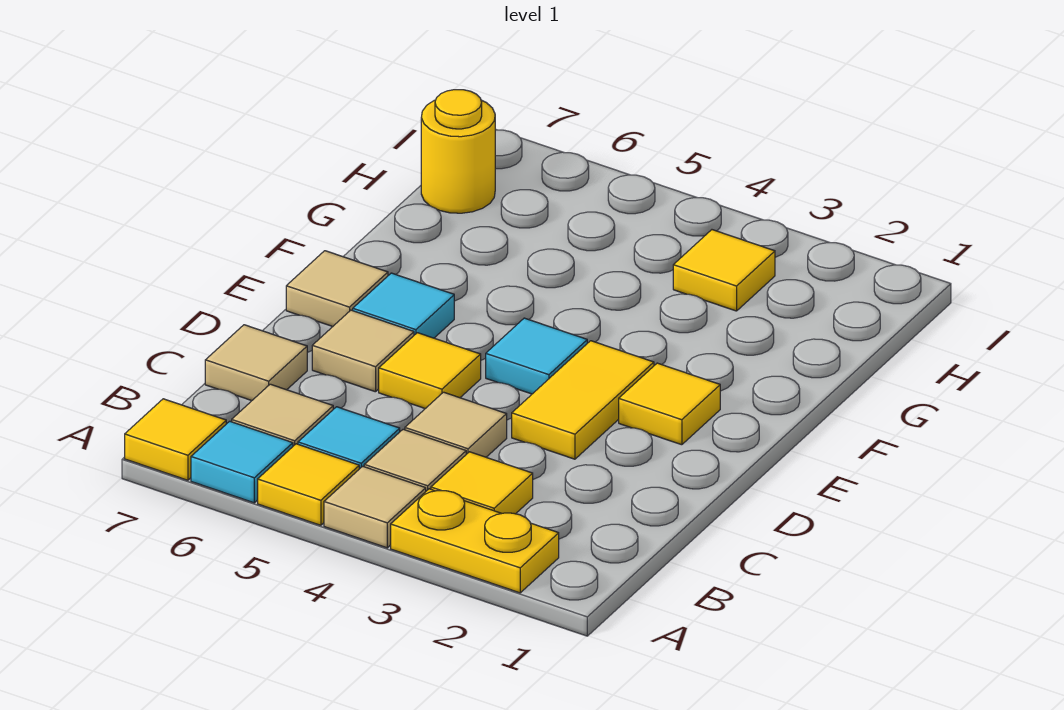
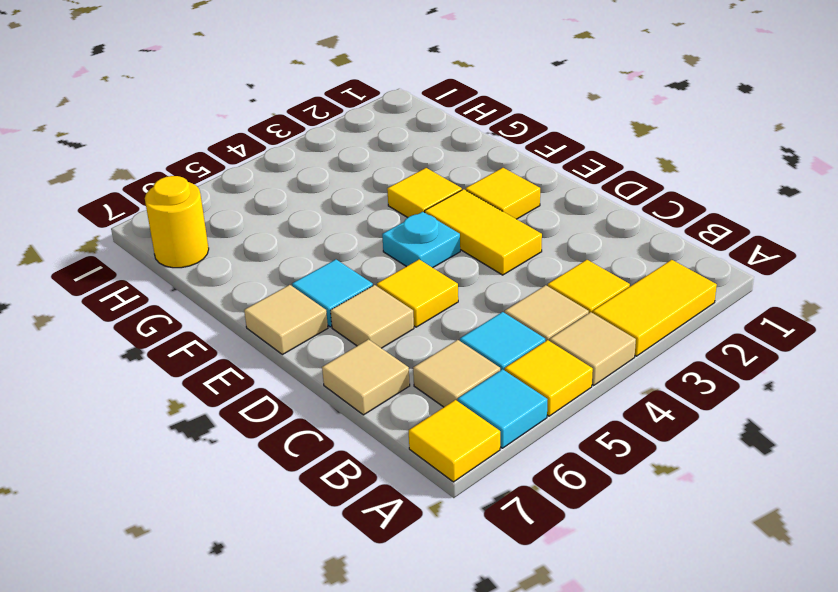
yellow plate A2:A3 level 1 -> yellow tile A2:A3 level 1
tan tile C4 level 1 -> none
cyan tile E4 level 1 -> cyan plate E4 level 1
yellow tile H3 level 1 -> yellow tile F3 level 1

